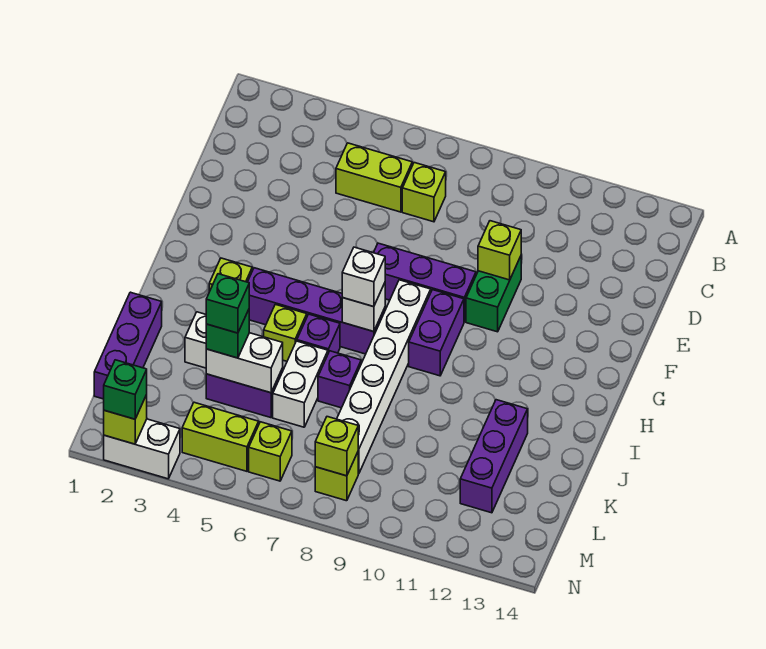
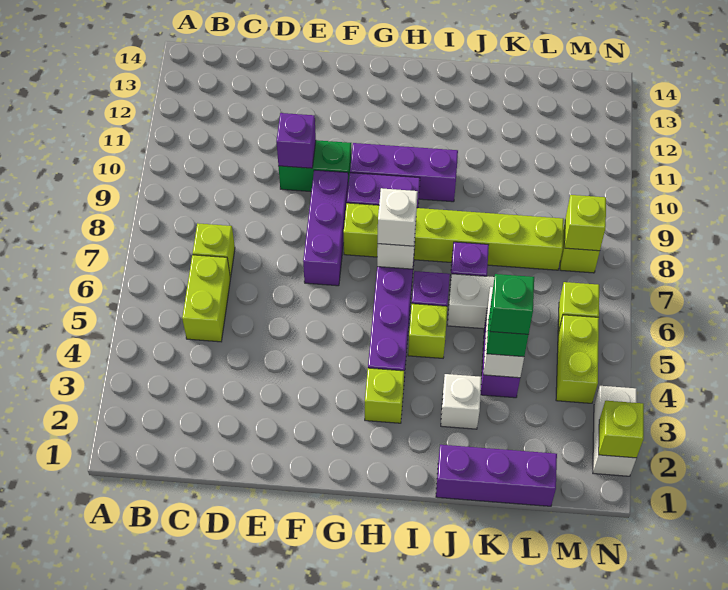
lime brick E10 level 2 -> purple brick E10 level 2
white brick G8:L8 level 1 -> lime brick G8:L8 level 1
purple brick J12:L12 level 1 -> purple brick G10:I10 level 1
green brick N2 level 3 -> none

